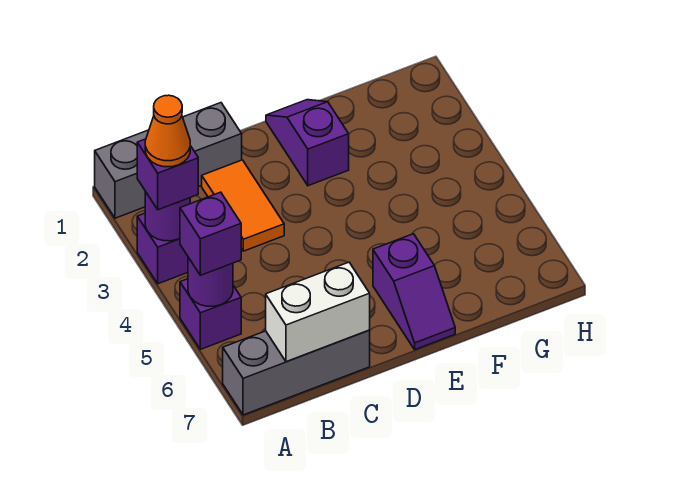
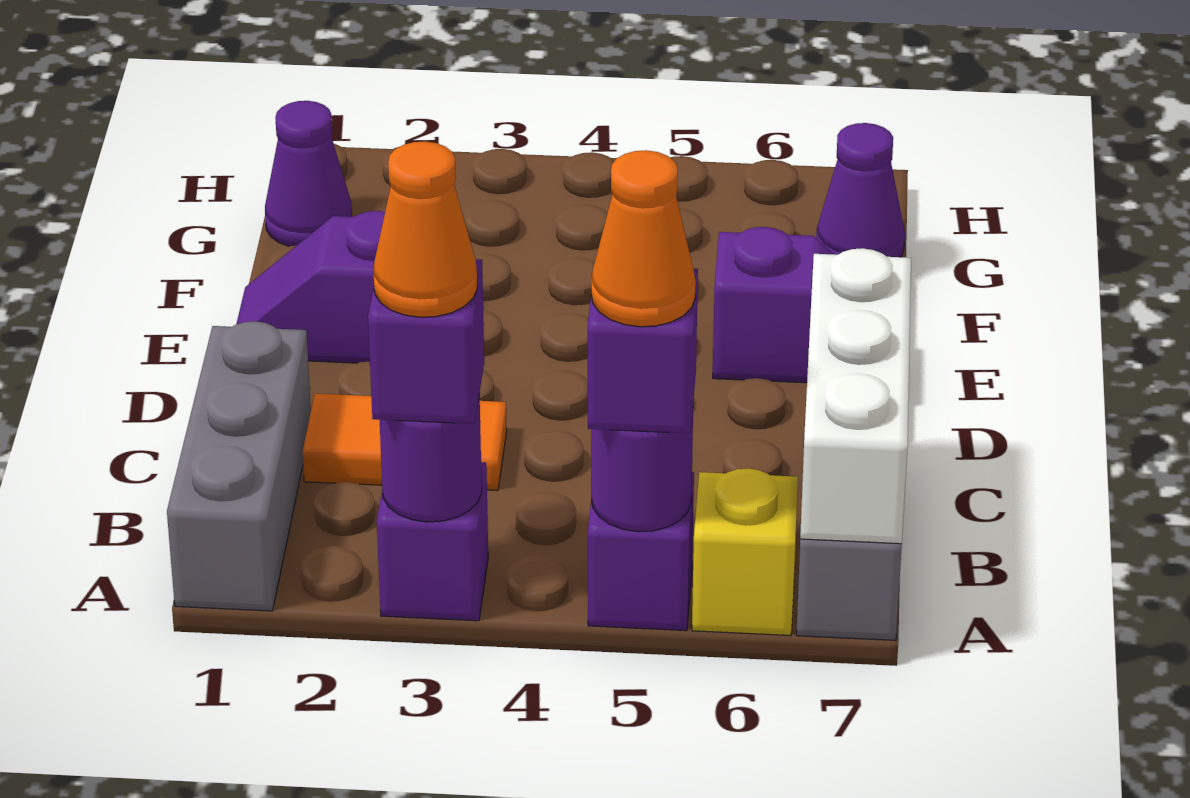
none -> orange cone A5 level 4
none -> yellow brick A6 level 1
white brick B7:C7 level 2 -> white brick A7:C7 level 2
none -> purple cone G1 level 1
none -> purple cone G7 level 1

